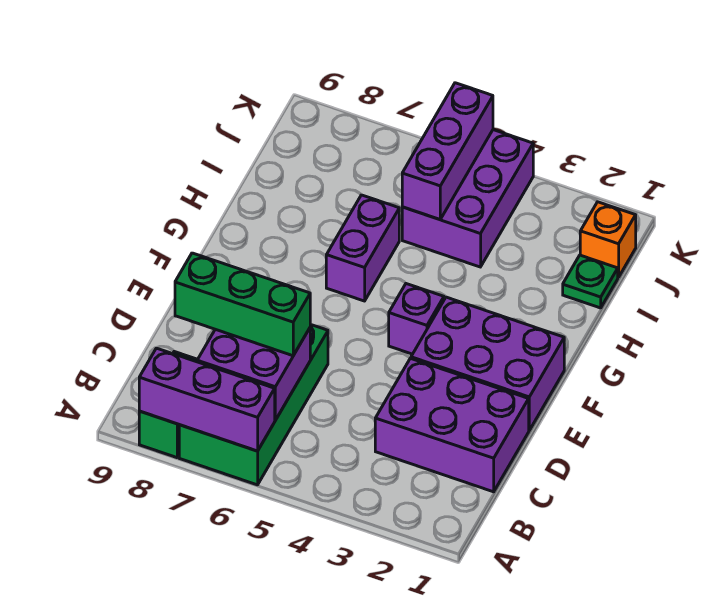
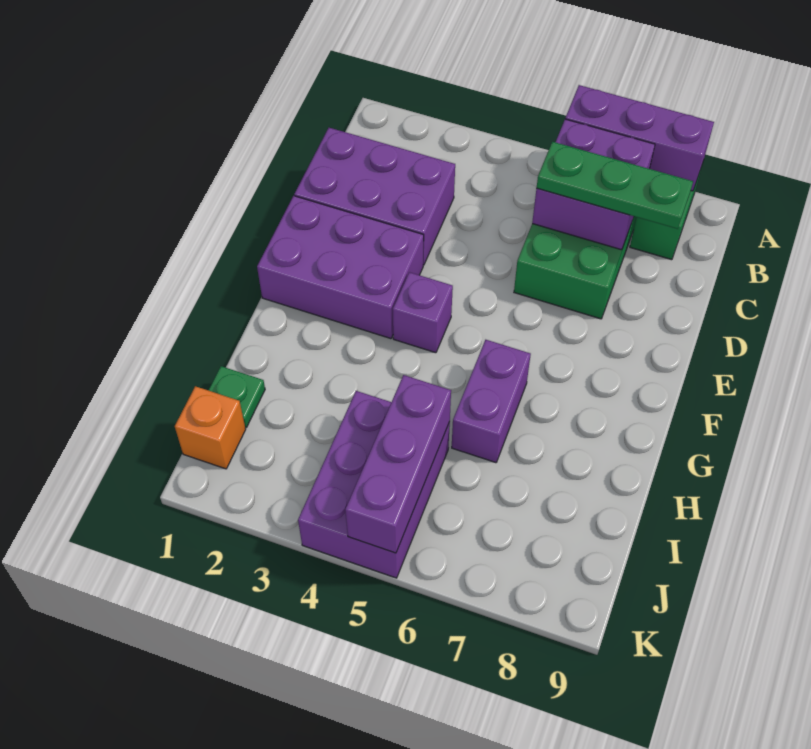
green brick C6:C8 level 3 -> green plate C6:C8 level 3

